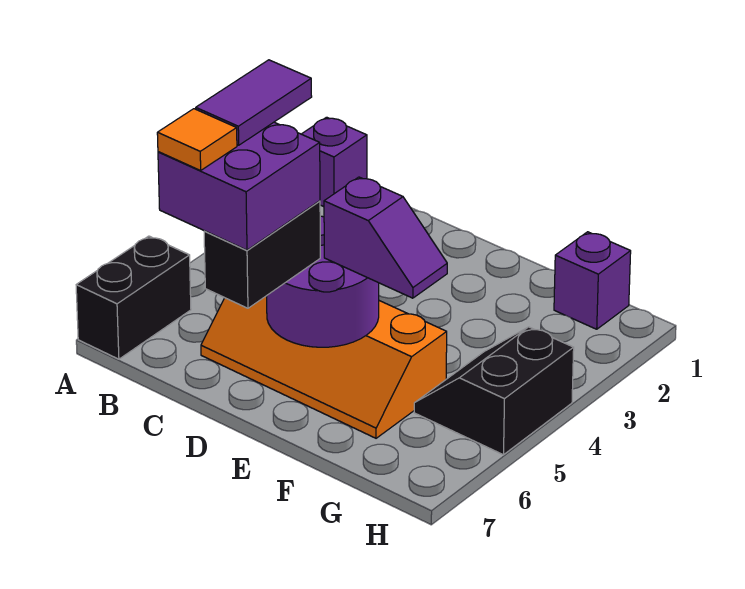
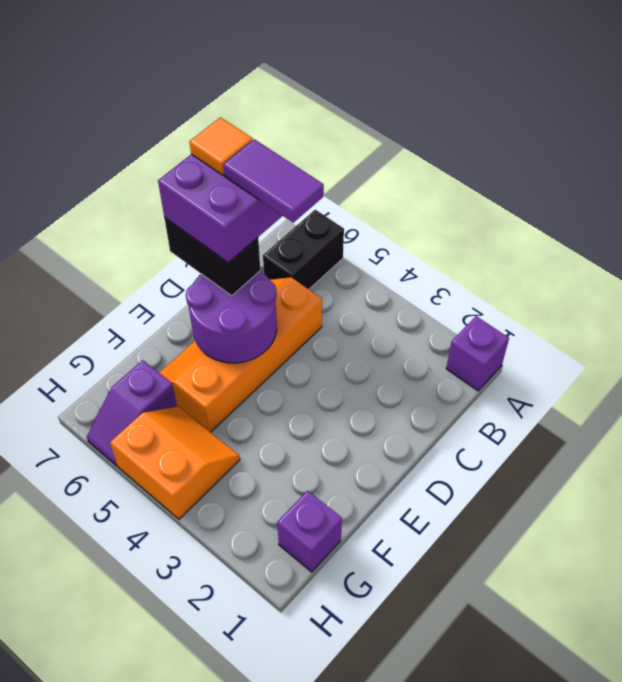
black brick A6:A7 level 1 -> black brick A6:B6 level 1
purple slope E5:F5 level 3 top E -> purple slope G6:H6 level 1 top G
black slope G4:H5 level 1 top H -> orange slope G4:H5 level 1 top H

